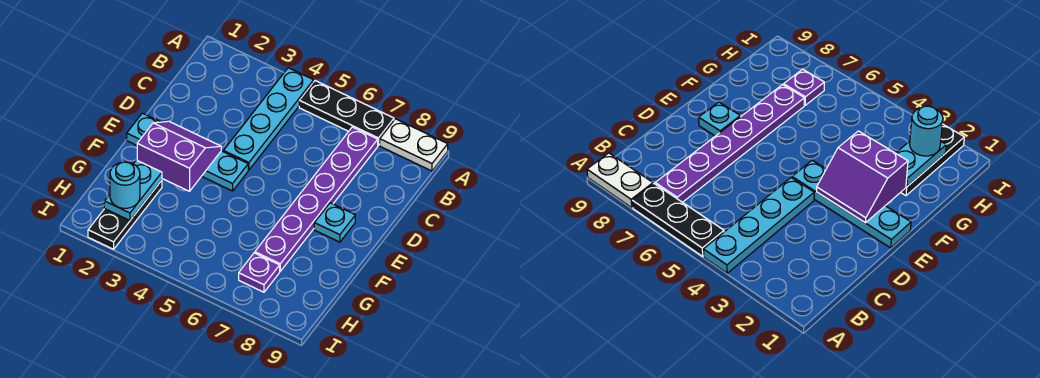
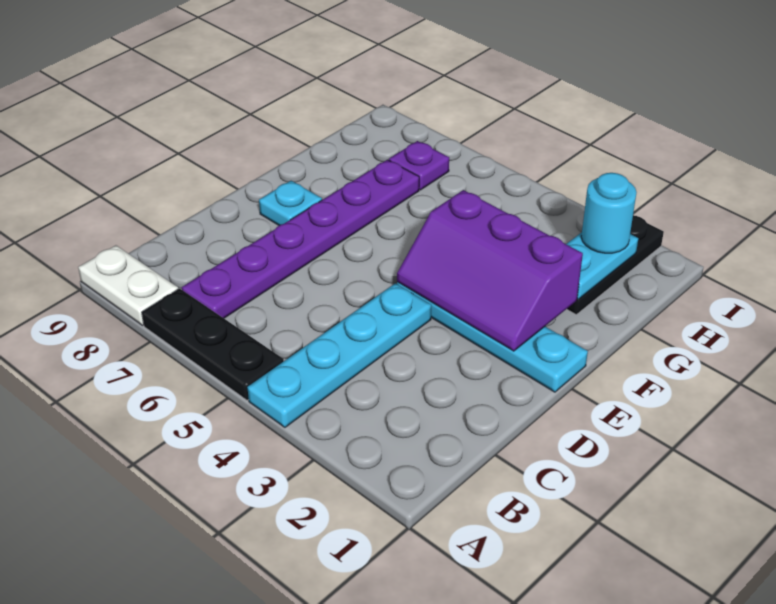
purple slope E2:F3 level 2 top F -> purple slope E2:F4 level 2 top F

